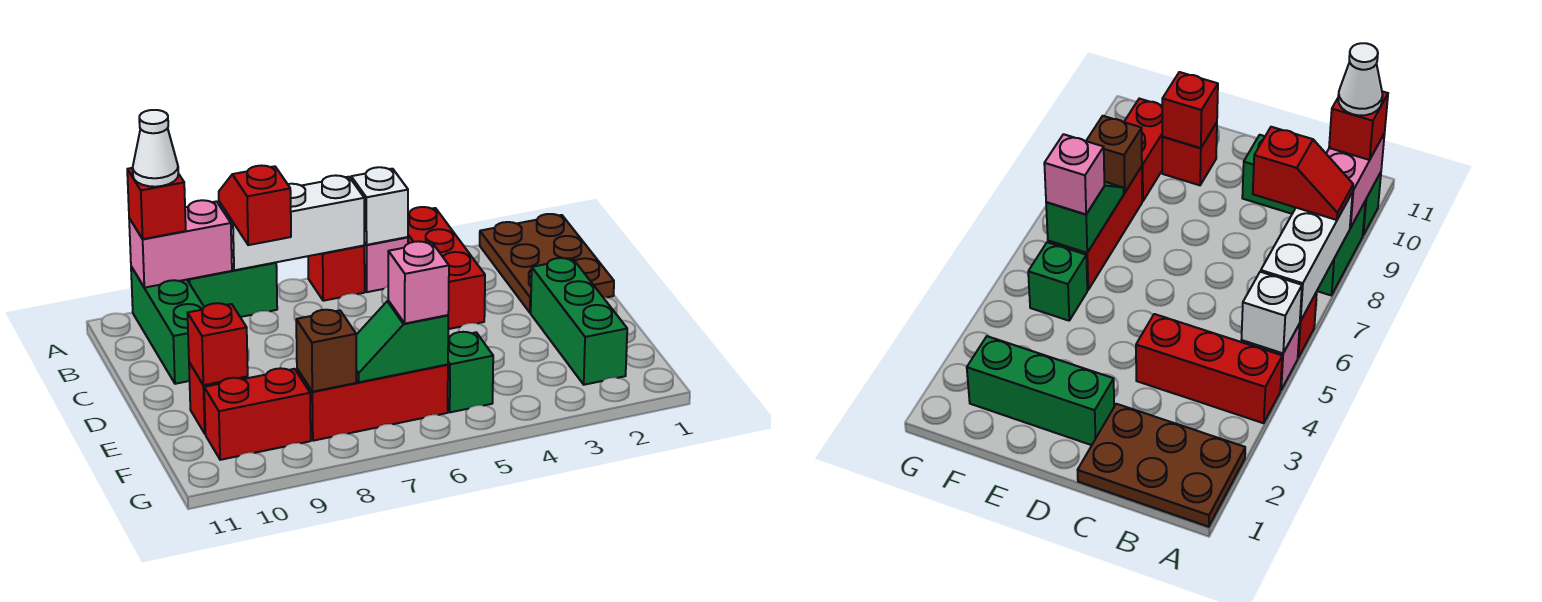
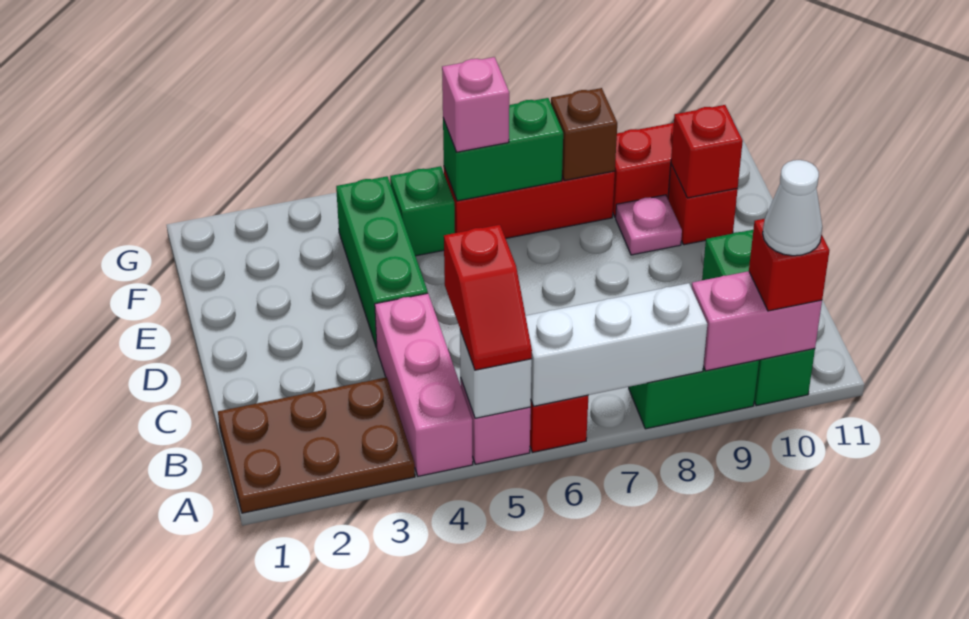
brown plate A1:C2 level 1 -> brown plate A1:B3 level 1
red brick A4:C4 level 1 -> pink brick A4:C4 level 1
red slope A8:B8 level 3 top B -> red slope A5:B5 level 3 top B
green brick D2:F2 level 1 -> green brick D4:F4 level 1
none -> pink plate E9 level 1
green slope F6:F7 level 2 top 6 -> green brick F6:F7 level 2

